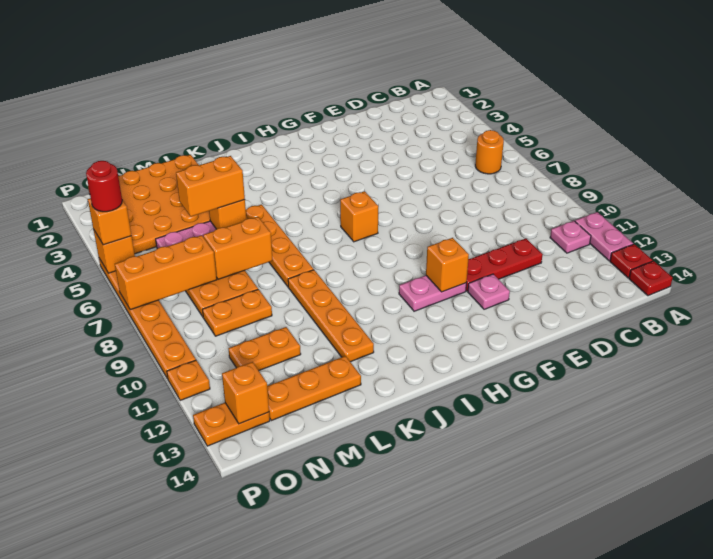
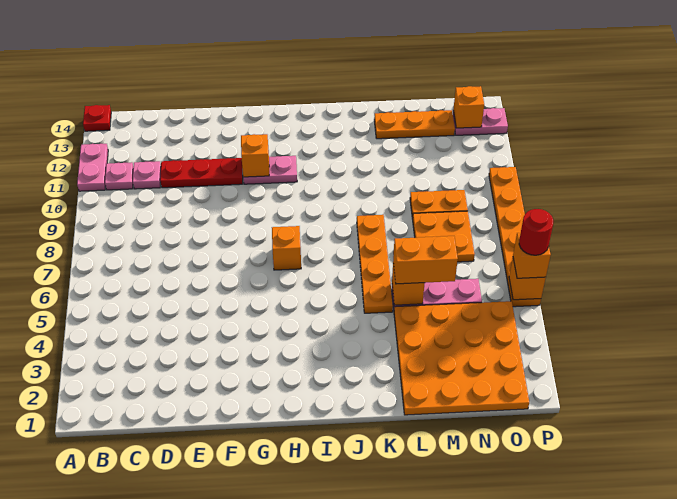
red plate A13 level 1 -> none
orange round brick B6 level 1 -> none
pink plate F12 level 1 -> pink plate C11 level 1
orange plate K9:K12 level 1 -> none
orange brick L7:M7 level 2 -> none
orange plate M11:N11 level 1 -> none
orange brick N7:P7 level 2 -> none
orange plate O13:P13 level 1 -> pink plate O13:P13 level 1
orange plate P11 level 1 -> none

